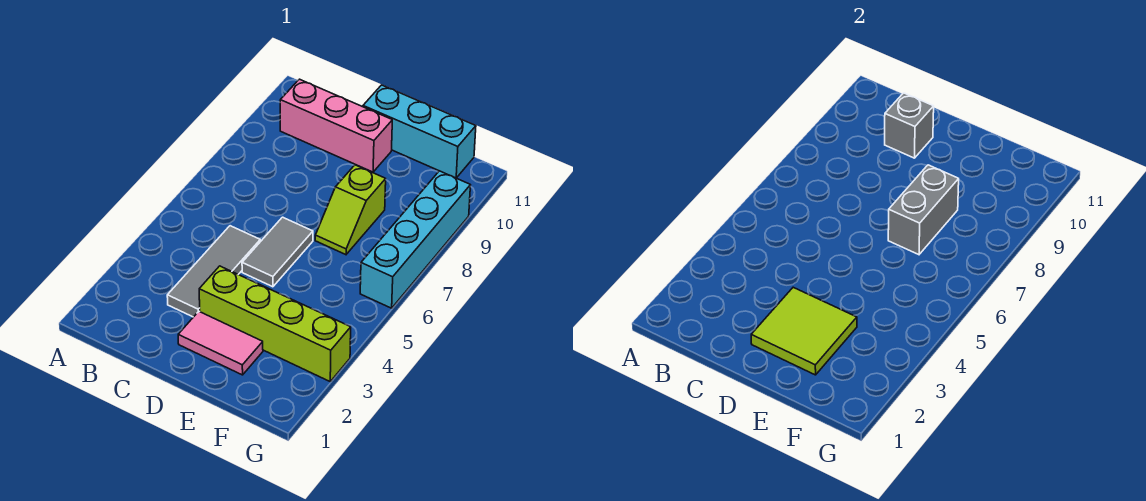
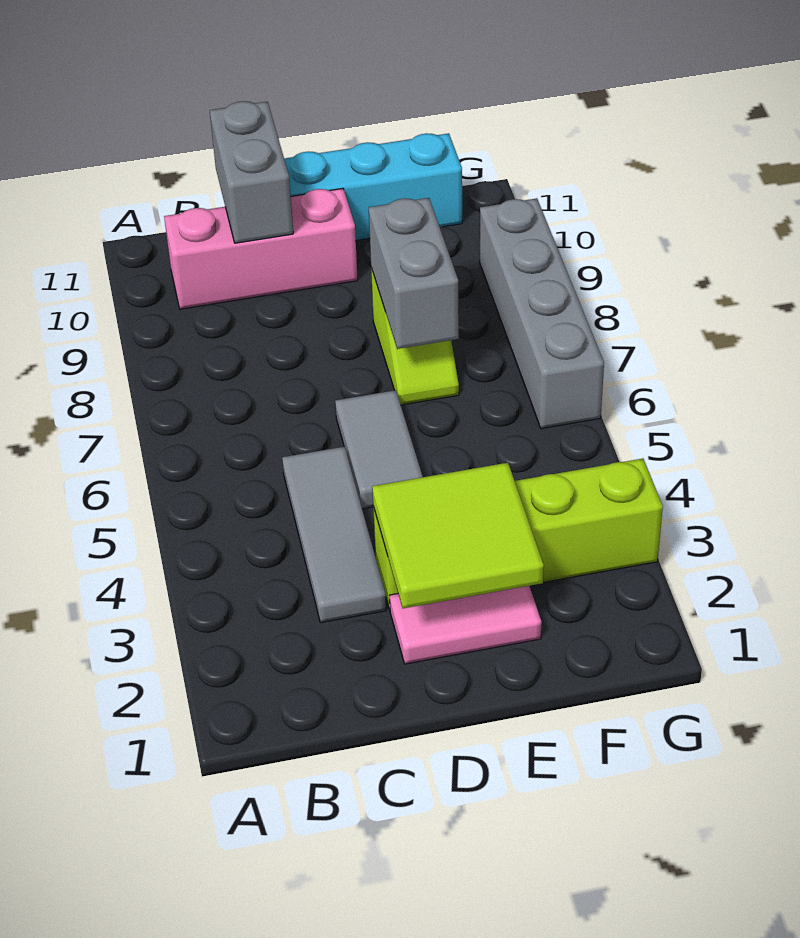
grey brick C10 level 2 -> grey brick C10:C11 level 2
cyan brick G6:G9 level 1 -> grey brick G6:G9 level 1

